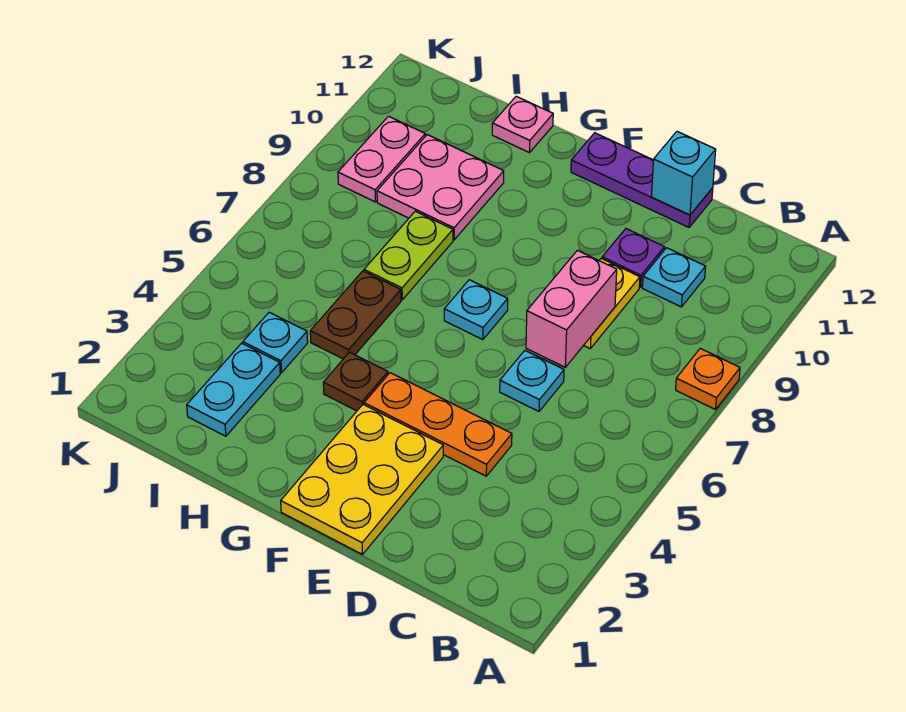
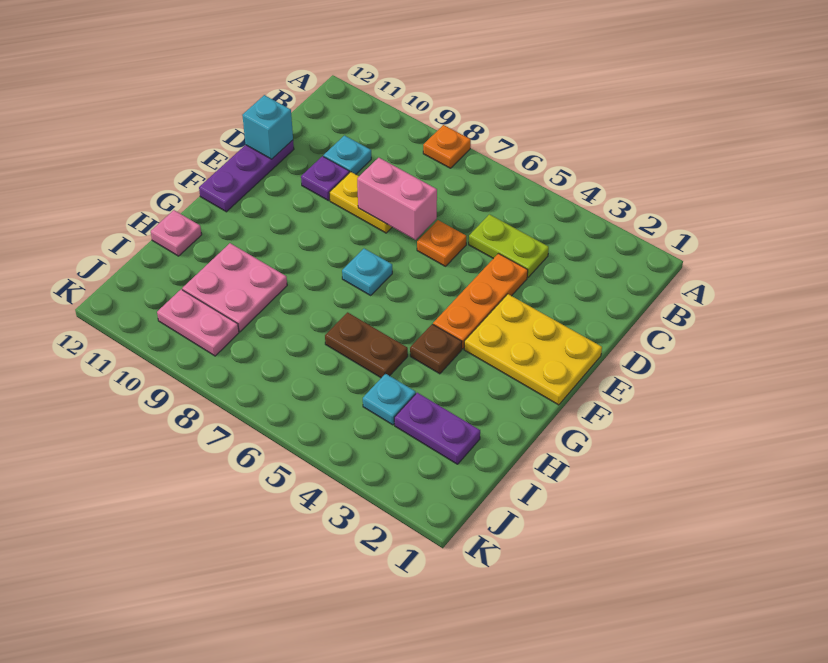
cyan plate D6 level 1 -> orange plate D6 level 1
lime plate H7:H8 level 1 -> lime plate C4:C5 level 1
cyan plate I2:I3 level 1 -> purple plate I2:I3 level 1

